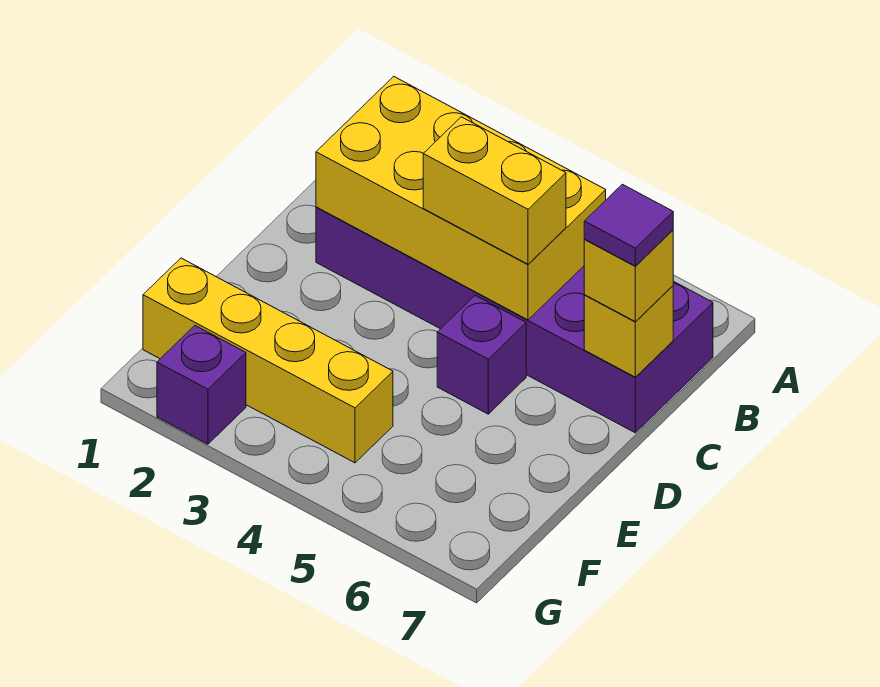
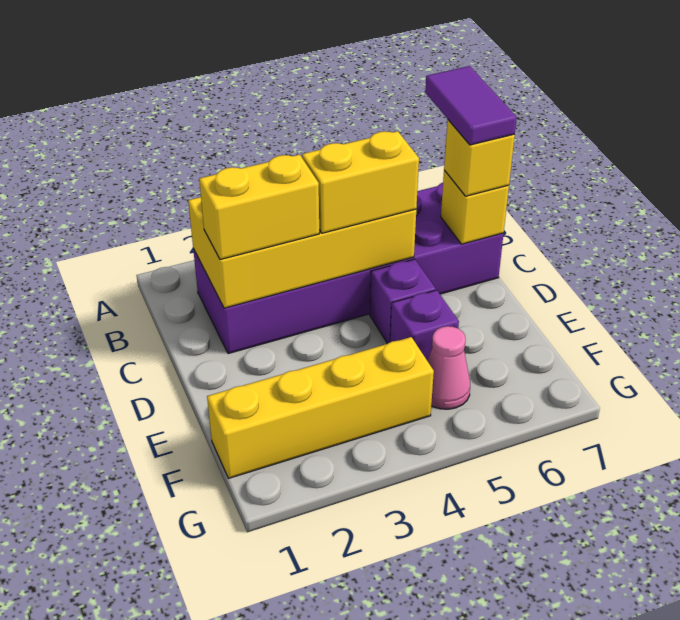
none -> yellow brick C2:C3 level 3
purple tile C7 level 4 -> purple tile B7:C7 level 4
none -> pink cone F5 level 1
purple brick G2 level 1 -> purple brick E5 level 1

